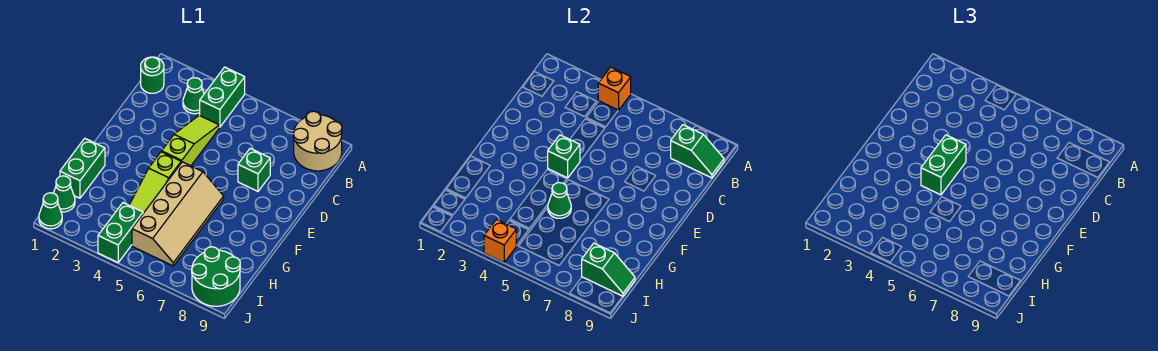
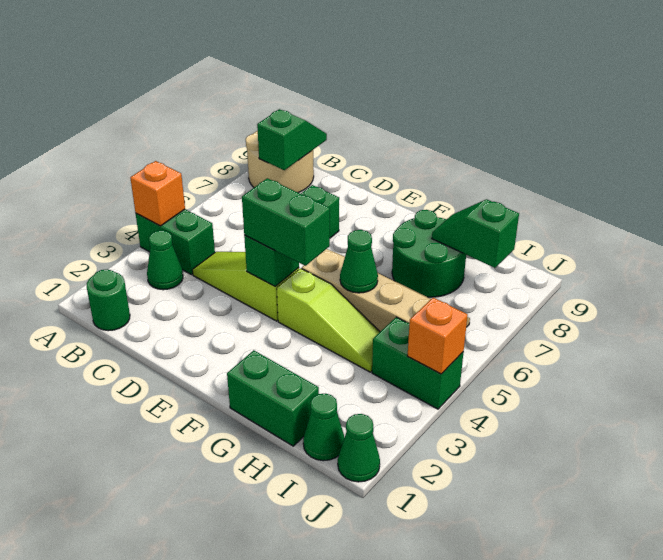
green round brick I8:J9 level 1 -> green round brick G7:H8 level 1
green slope I8:I9 level 2 top 8 -> green slope H8:I8 level 2 top I

